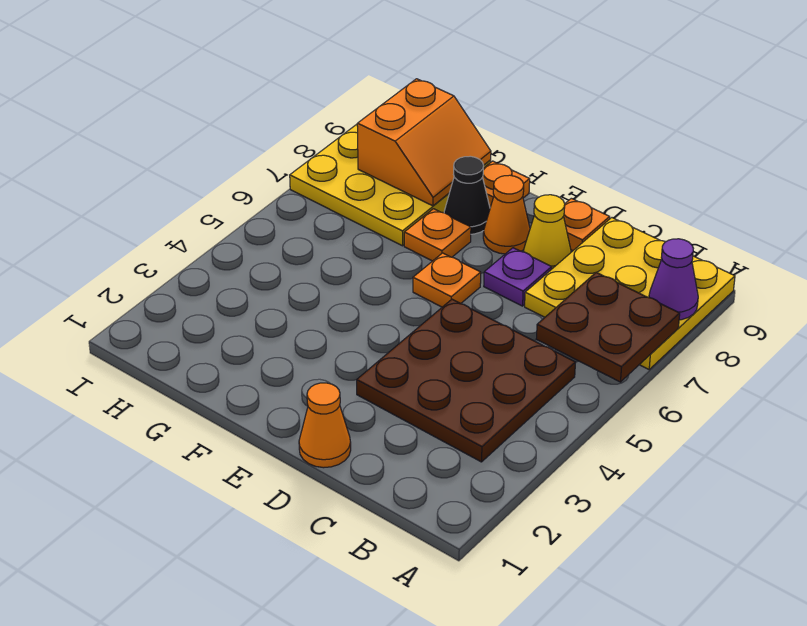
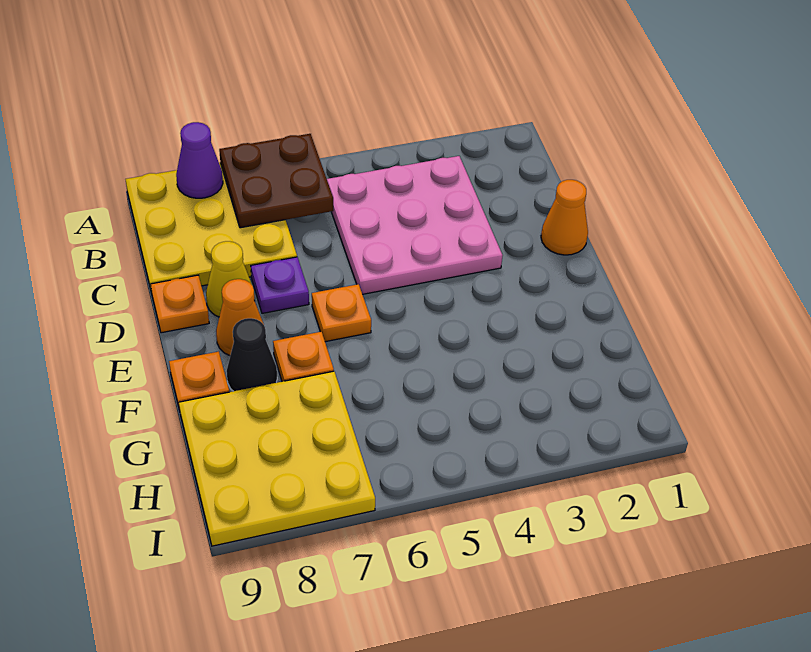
brown plate B3:D5 level 1 -> pink plate B3:D5 level 1
orange slope G8:H9 level 2 top H -> none

